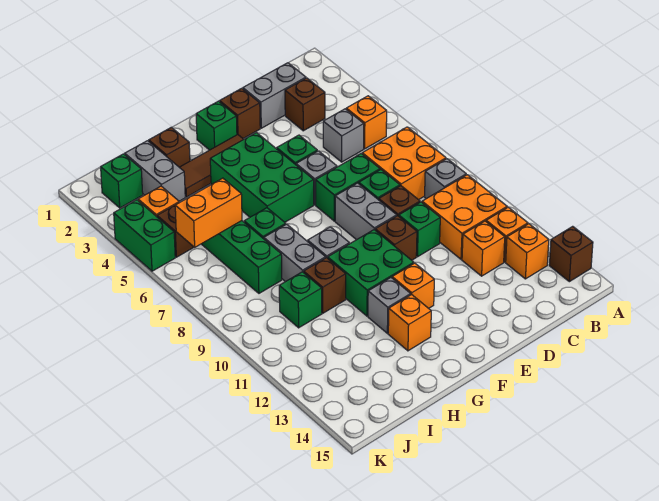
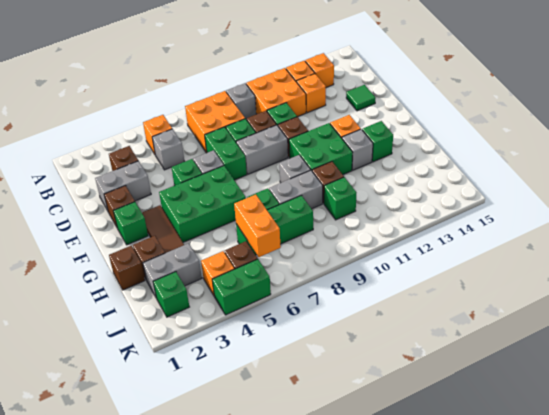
brown brick A14 level 1 -> brown brick H1 level 1
grey brick C2:D2 level 1 -> grey brick D2:D3 level 1
none -> green tile D14 level 1
orange brick G13 level 1 -> green brick G13 level 1

